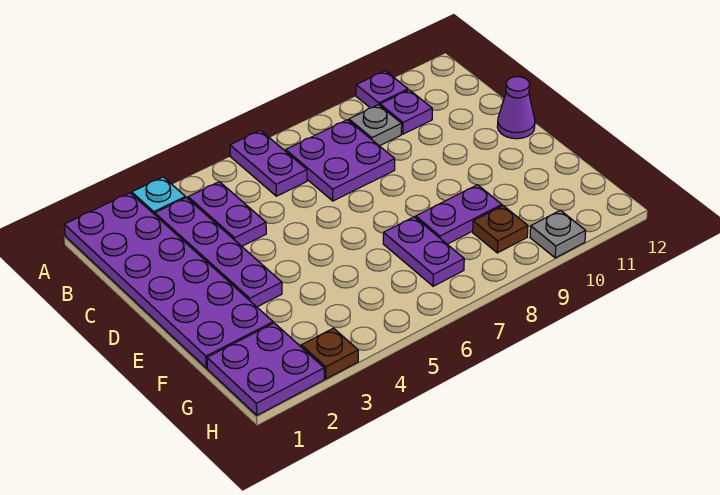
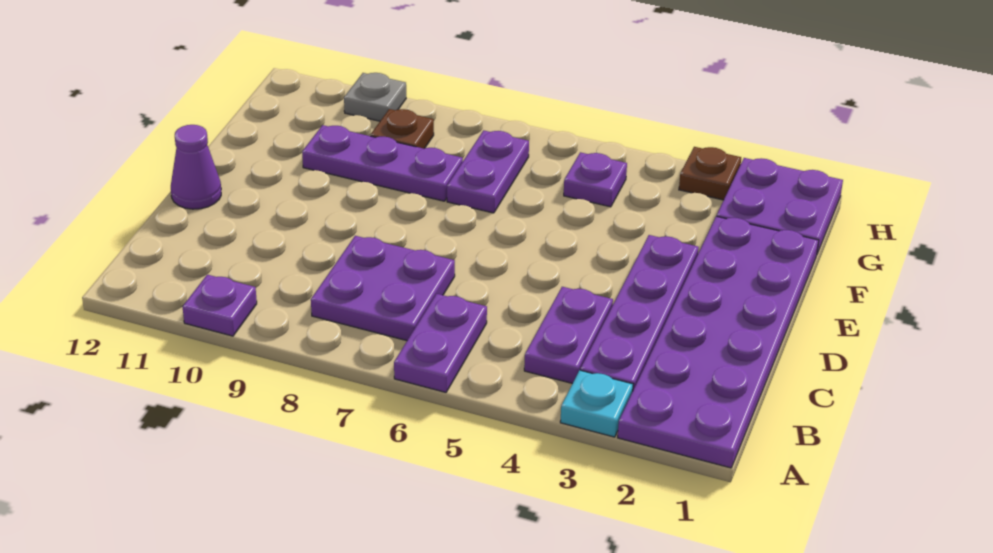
grey plate B9 level 1 -> none
purple plate B10 level 1 -> purple plate G5 level 1
purple plate F8:F9 level 1 -> purple plate F8:F10 level 1

